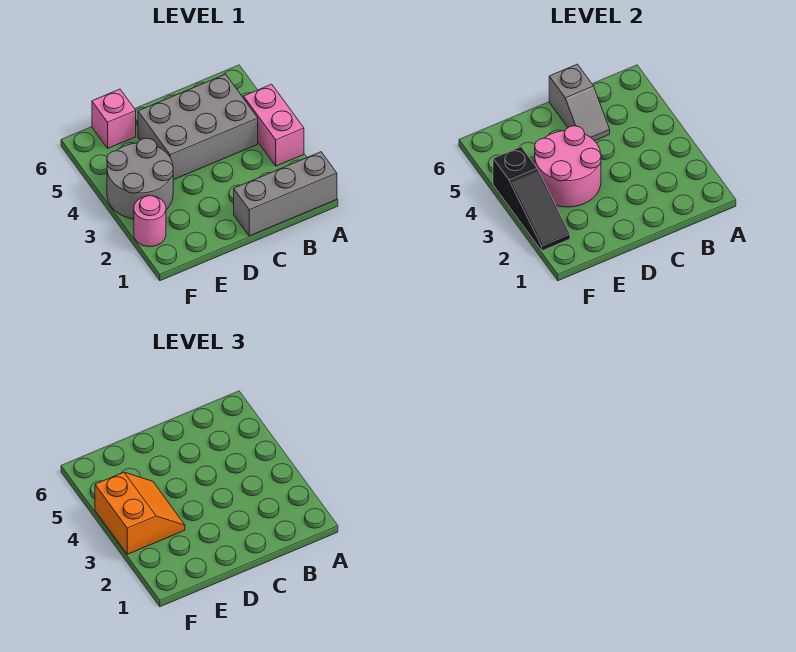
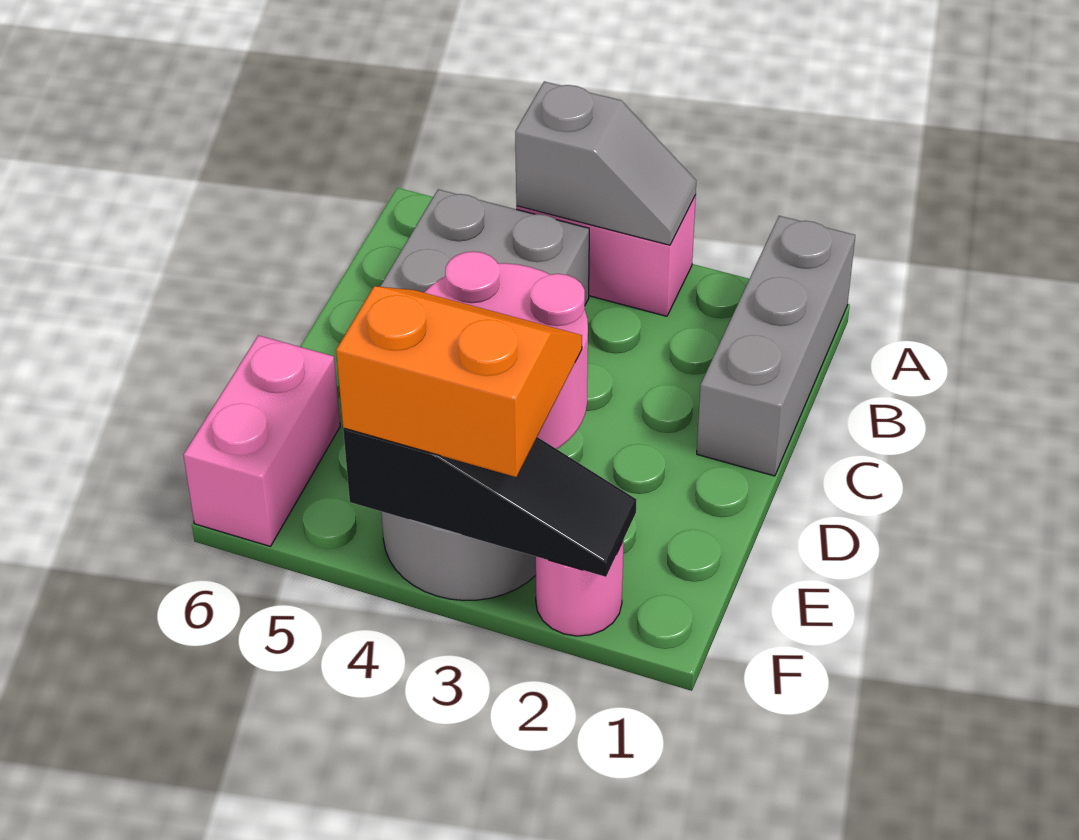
grey slope C5:C6 level 2 top 6 -> grey slope A3:A4 level 2 top 4
pink brick E6 level 1 -> pink brick E6:F6 level 1

